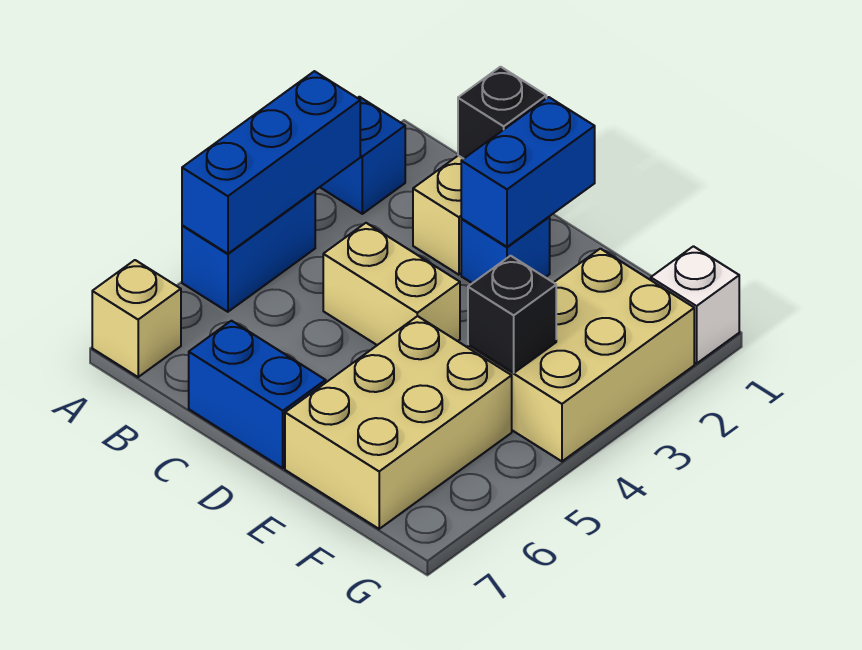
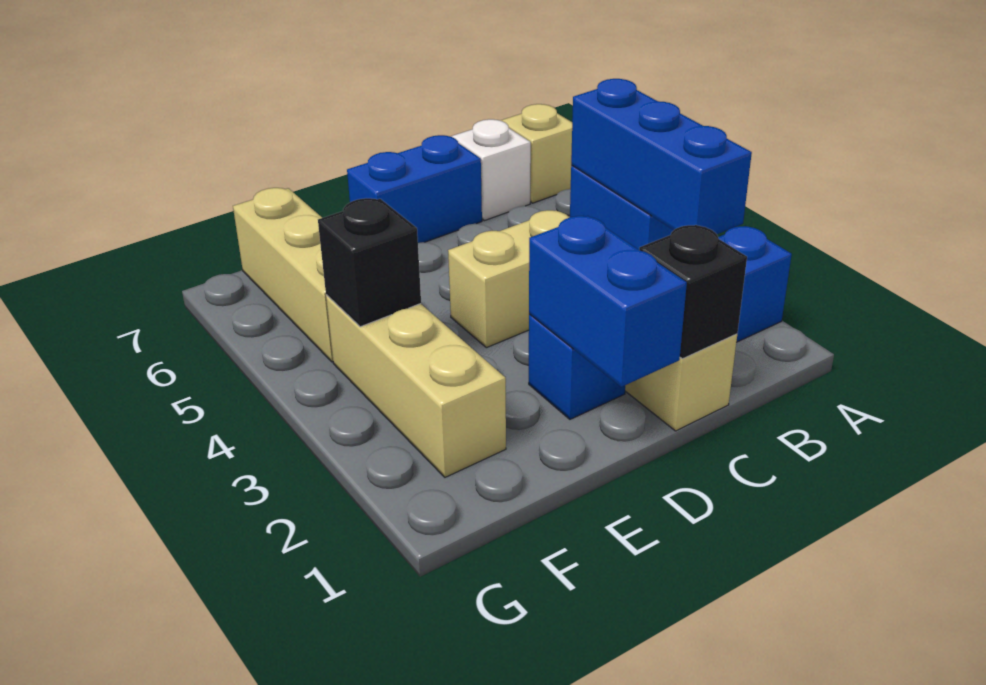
tan brick E5:F7 level 1 -> tan brick F5:F7 level 1
tan brick F2:G4 level 1 -> tan brick F2:F4 level 1
white brick G1 level 1 -> white brick B7 level 1

